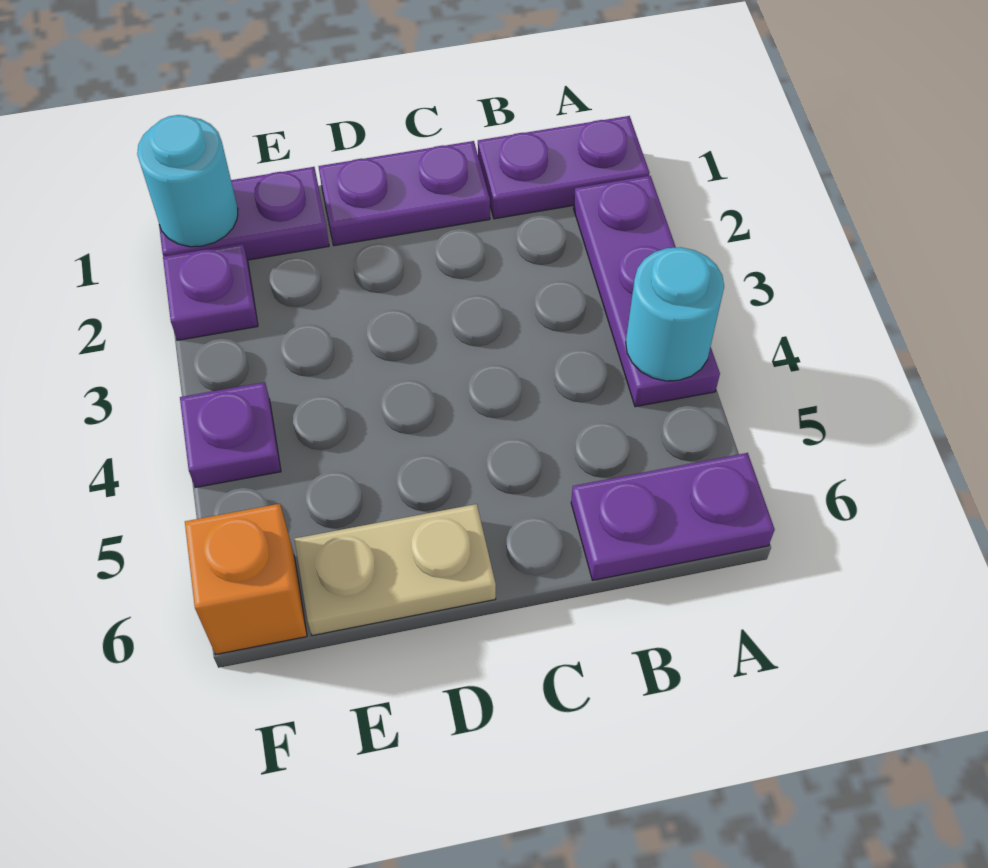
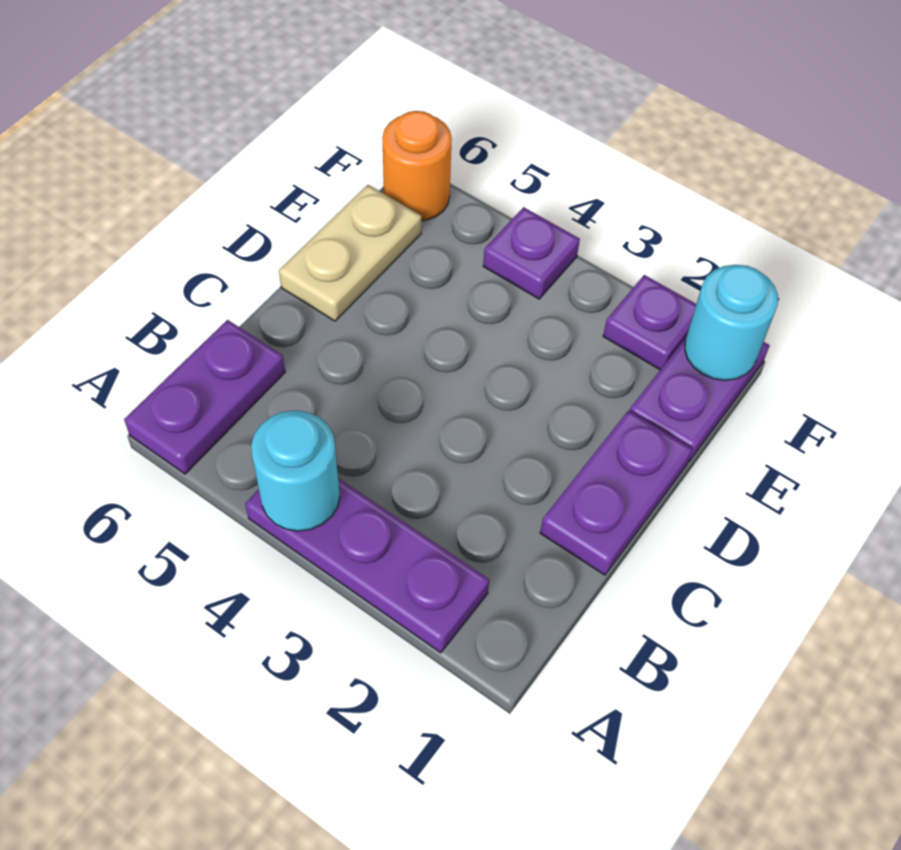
purple plate A1:B1 level 1 -> none
orange brick F6 level 1 -> orange round brick F6 level 1

